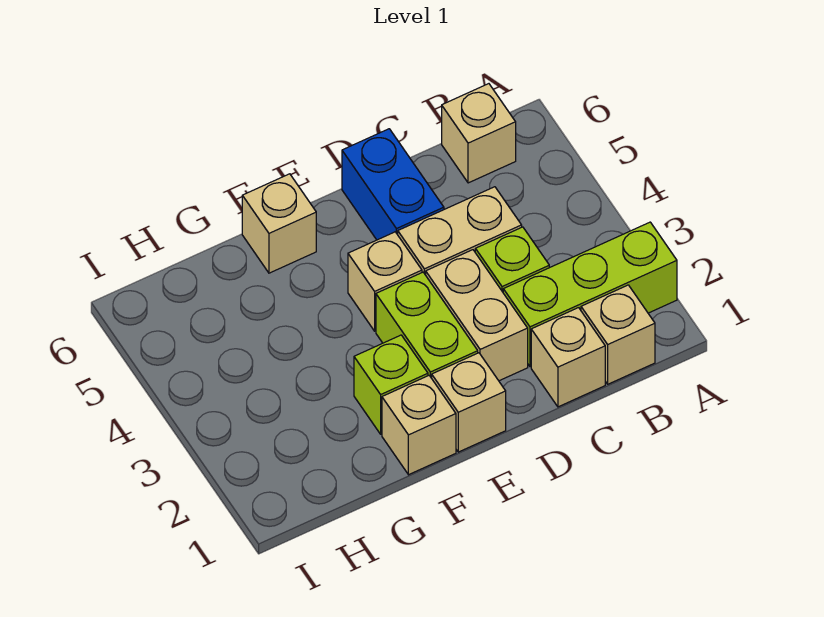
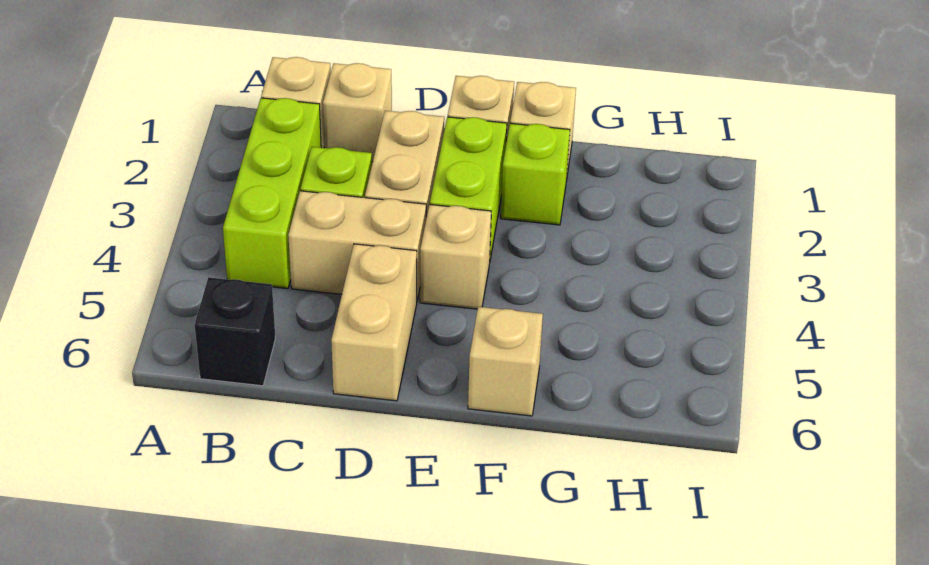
lime brick A2:C2 level 1 -> lime brick B2:B4 level 1
tan brick B6 level 1 -> black brick B6 level 1
blue brick D5:D6 level 1 -> tan brick D5:D6 level 1

